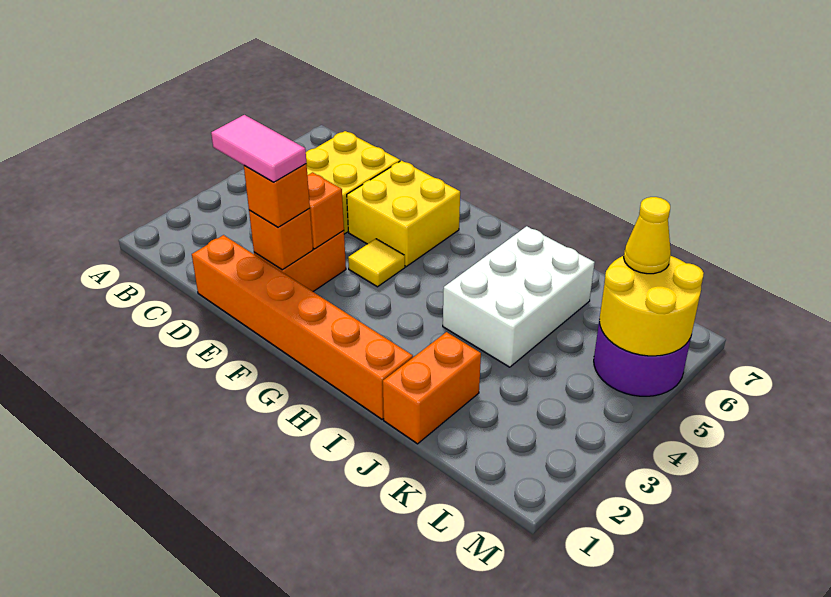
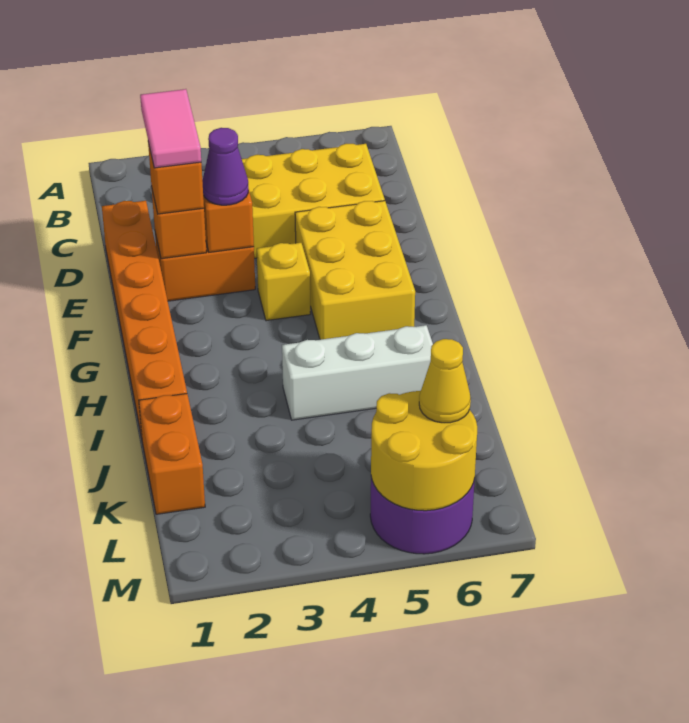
none -> purple cone E3 level 3
yellow brick E5:F6 level 1 -> yellow brick E5:G6 level 1
yellow tile F4 level 1 -> yellow brick F4 level 1
white brick I4:J6 level 1 -> white brick I4:I6 level 1
orange brick J1:J2 level 1 -> orange brick J1:K1 level 1

